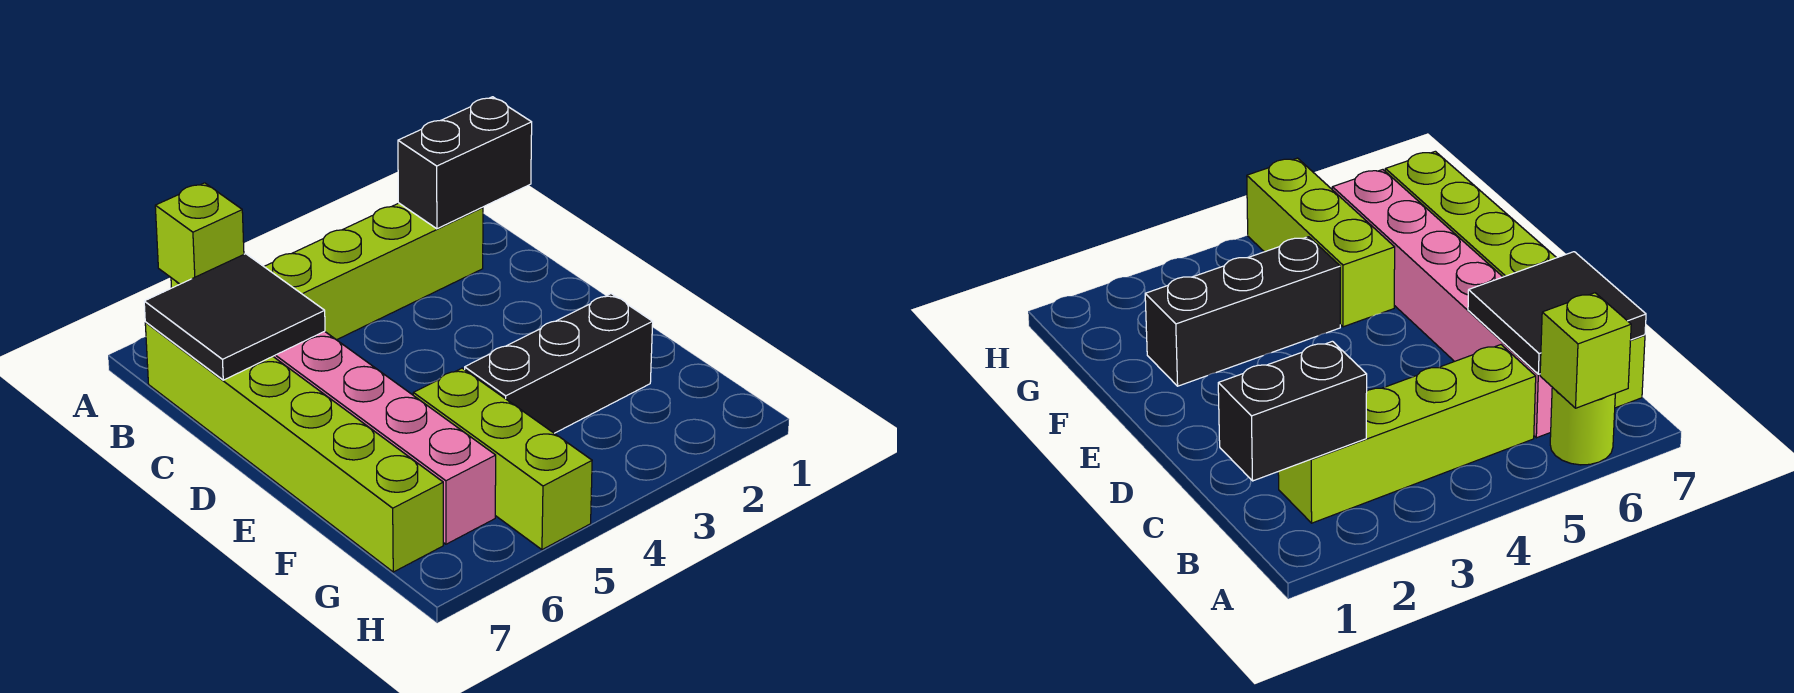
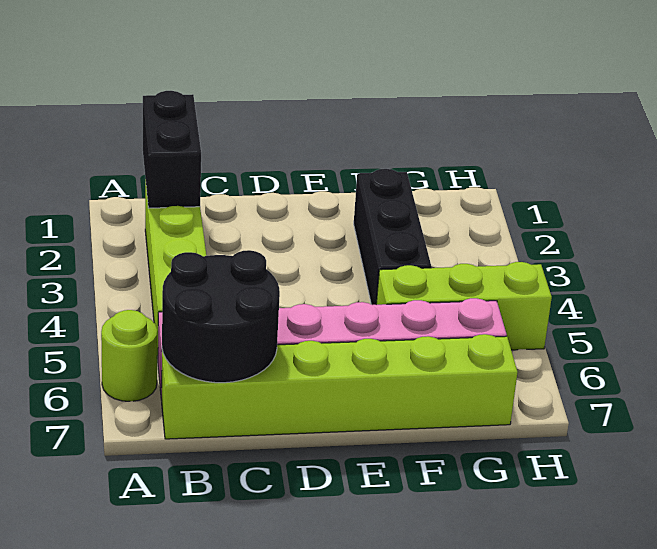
lime brick A6 level 2 -> none
black tile B6:C7 level 2 -> black round brick B6:C7 level 2

